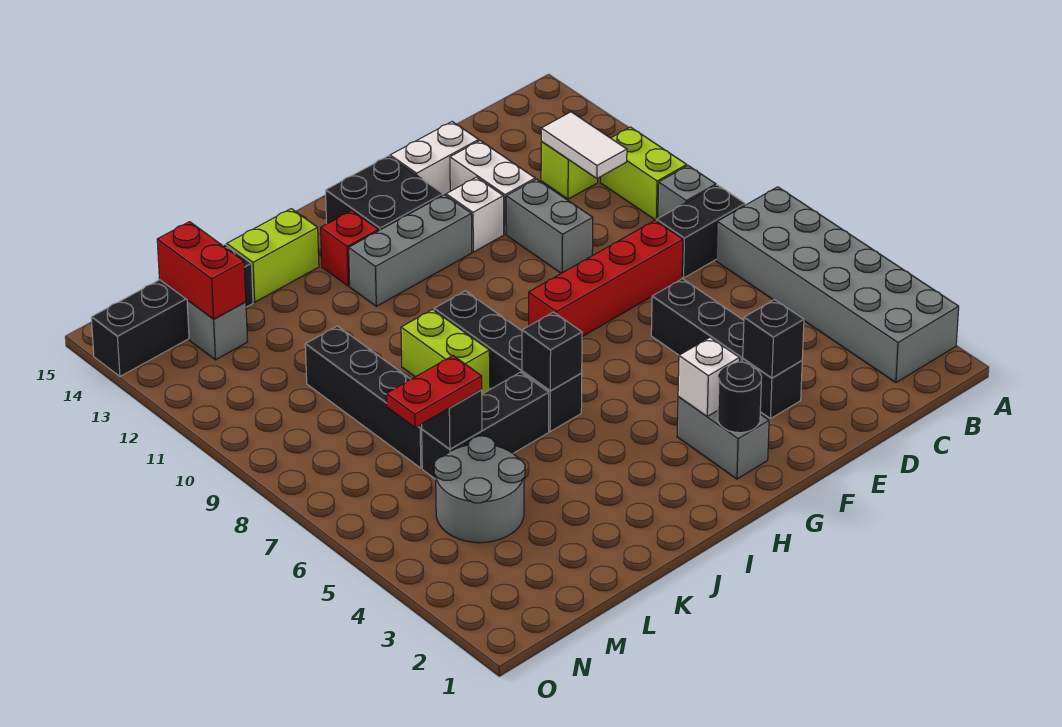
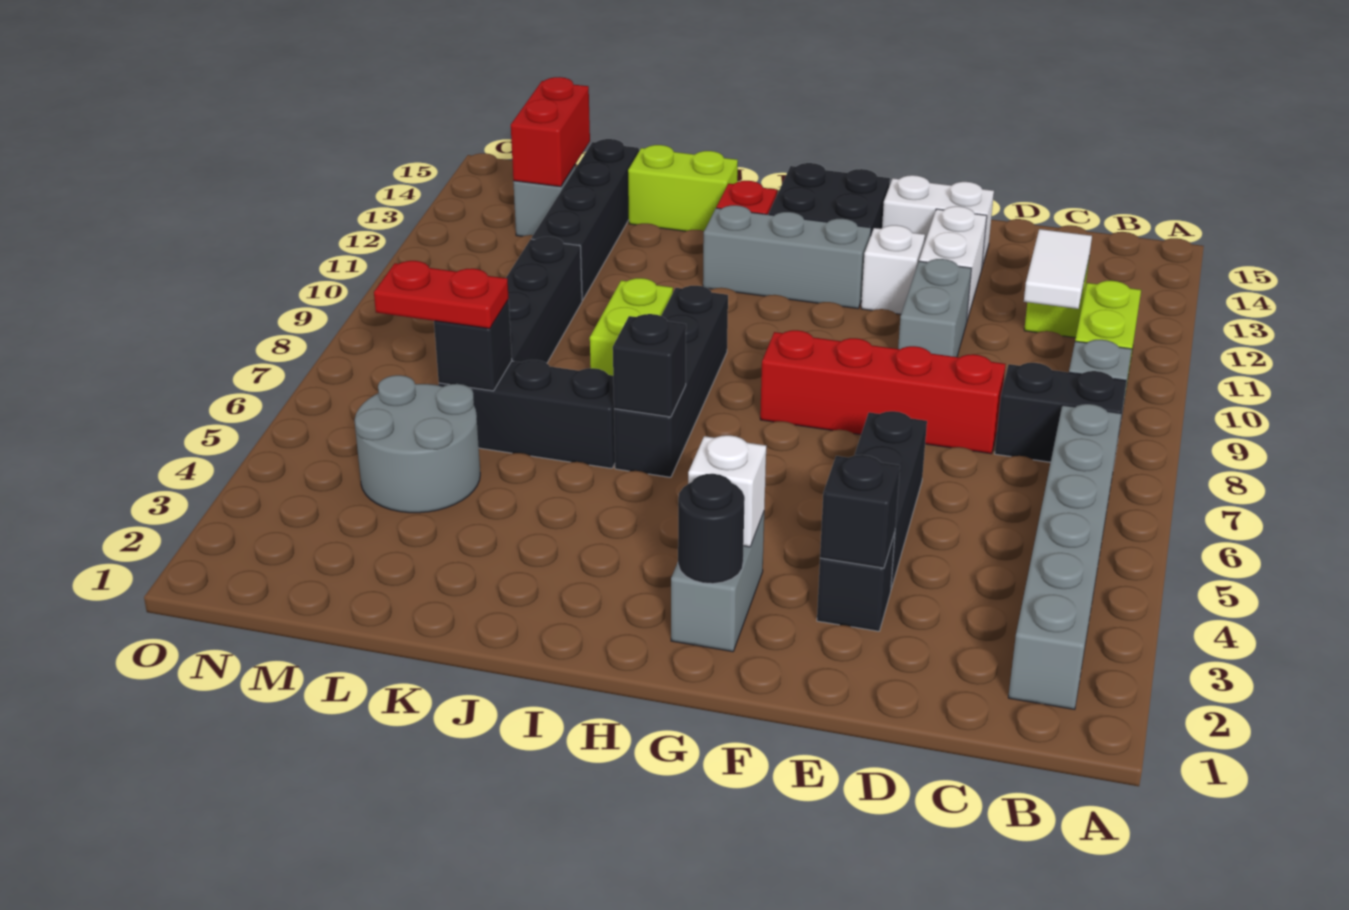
grey brick A2:B7 level 1 -> grey brick B2:B7 level 1
black brick L14:O14 level 1 -> black brick L11:L14 level 1

